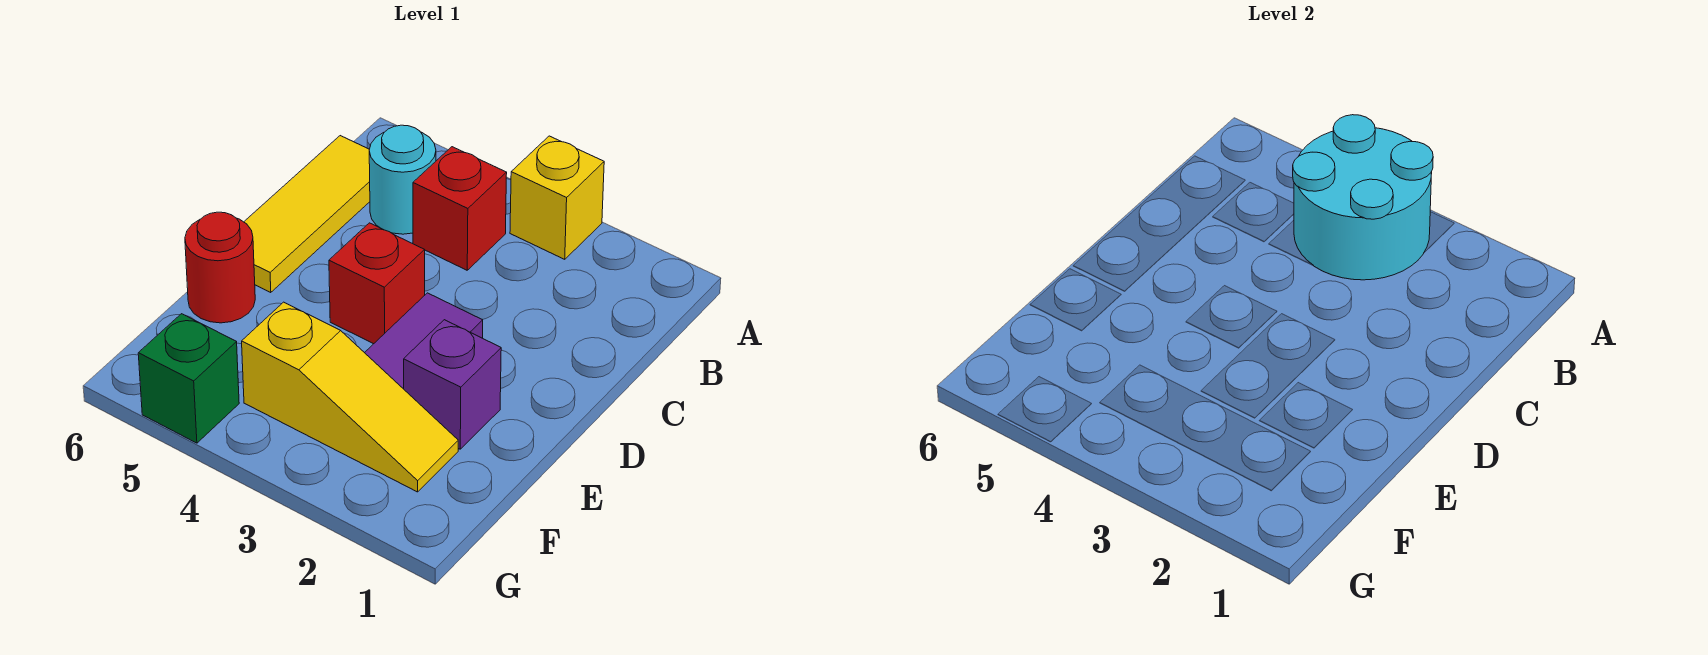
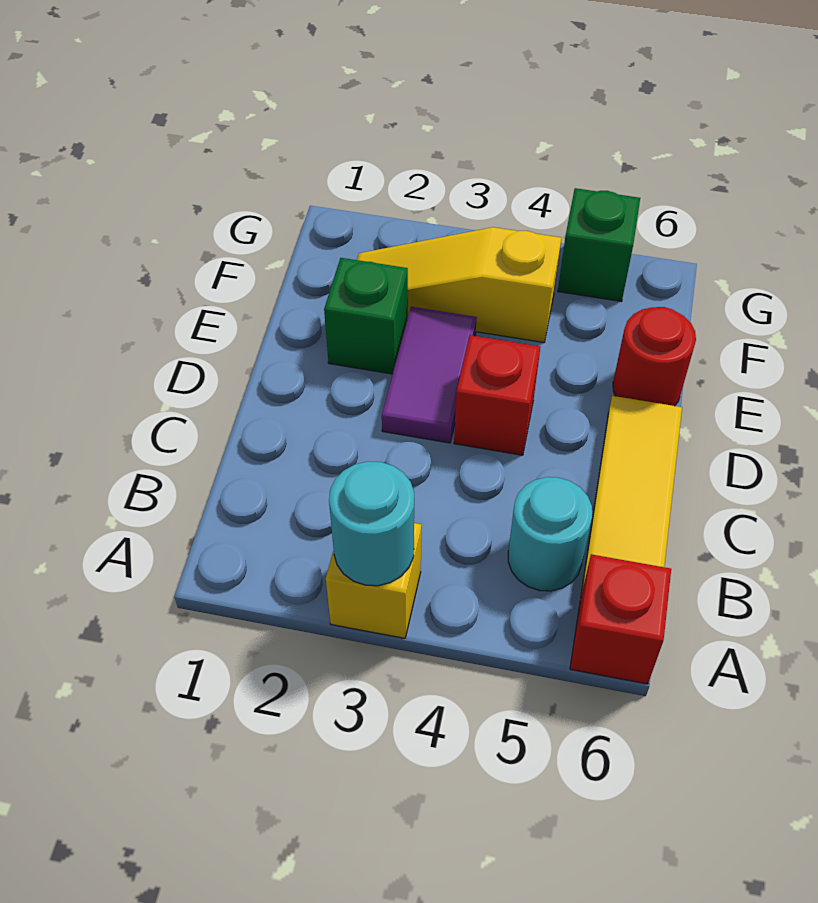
cyan round brick A3:B4 level 2 -> cyan round brick A3 level 2
red brick B4 level 1 -> red brick A6 level 1
purple brick E2 level 1 -> green brick E2 level 1

